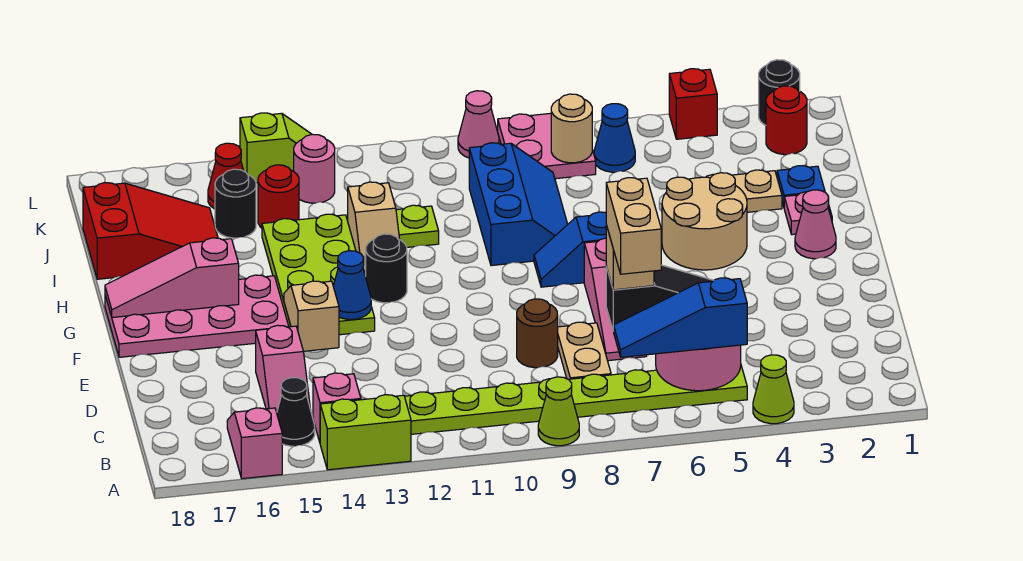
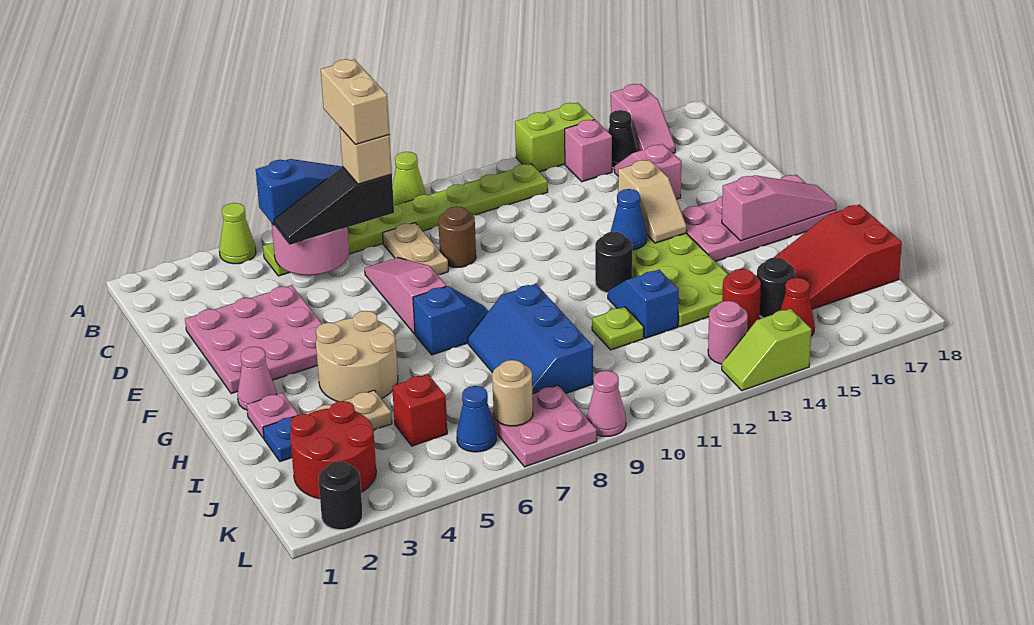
none -> pink plate D2:F4 level 1
tan slope H12:I12 level 1 top I -> blue slope H12:I12 level 1 top I
red round brick K2 level 1 -> red round brick J2:K3 level 1
red brick L4 level 1 -> red brick J5 level 1

